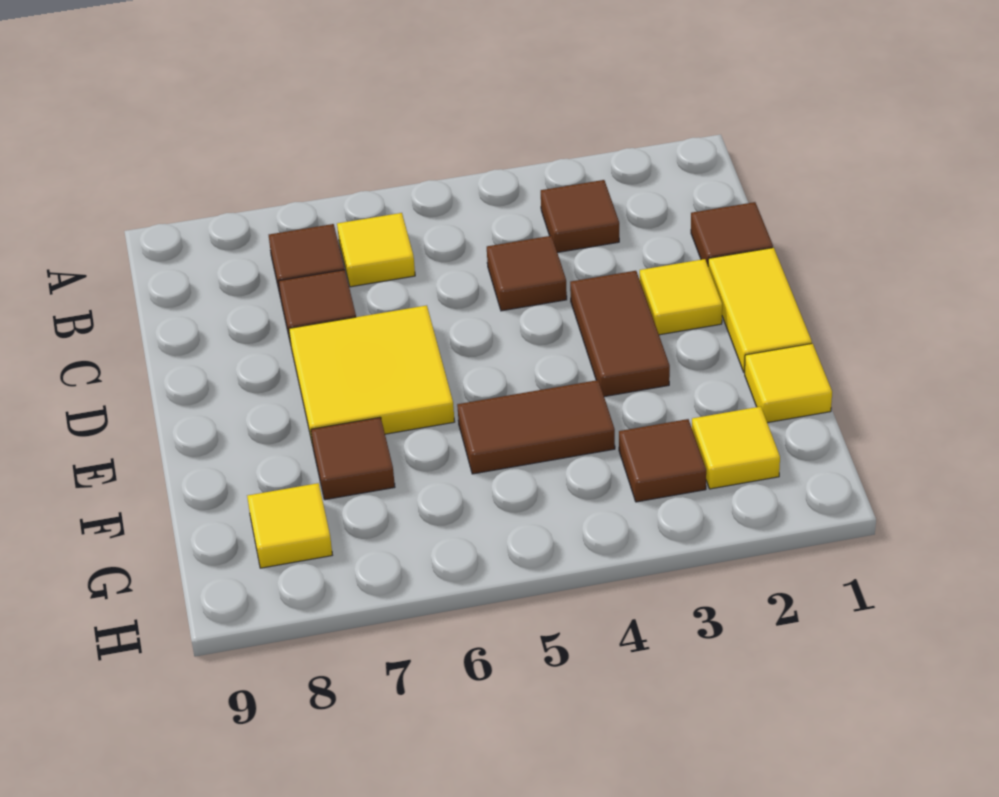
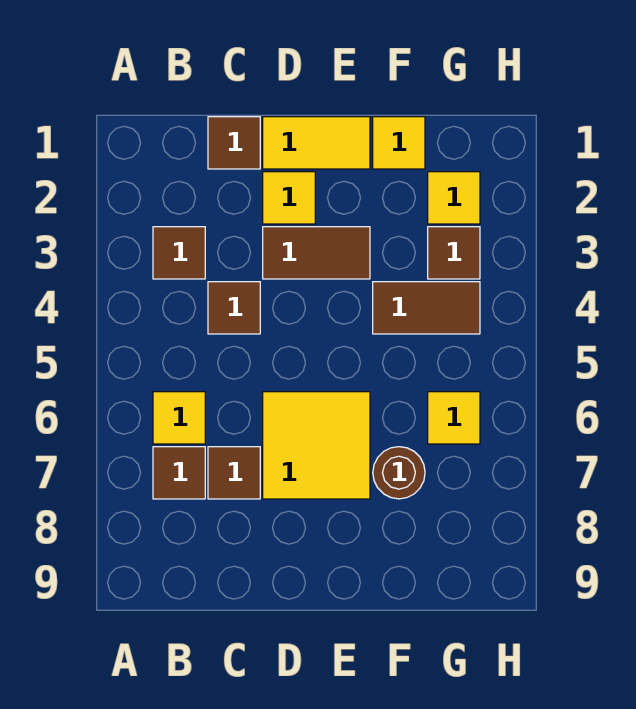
brown tile F4:F5 level 1 -> brown tile F4:G4 level 1
brown tile F7 level 1 -> brown round brick F7 level 1
yellow tile G8 level 1 -> yellow tile G6 level 1

